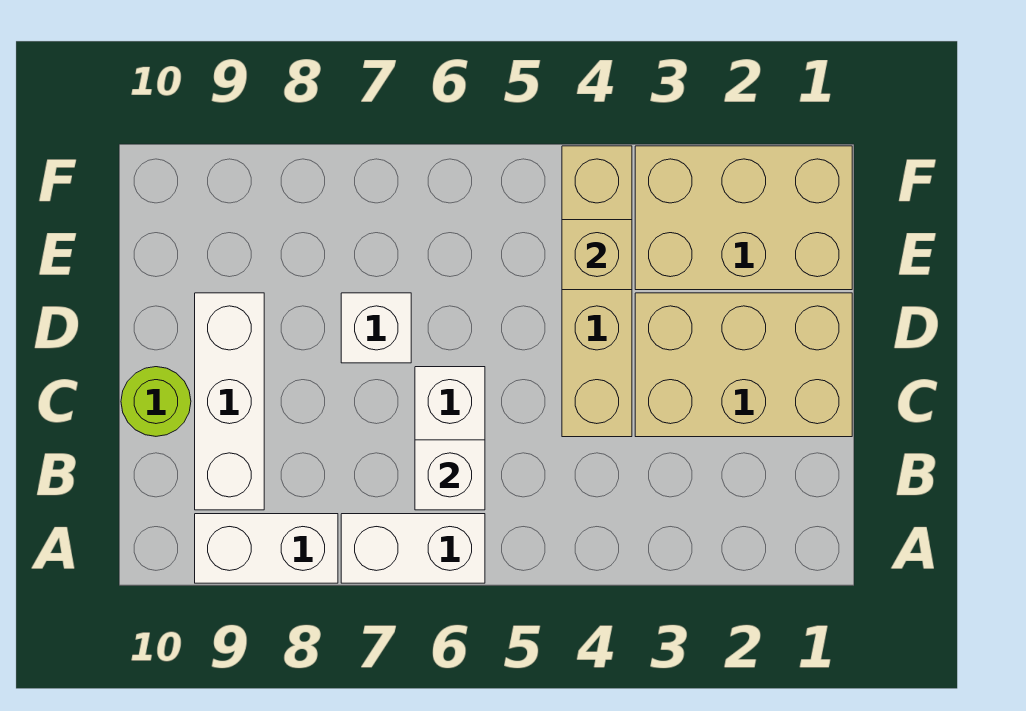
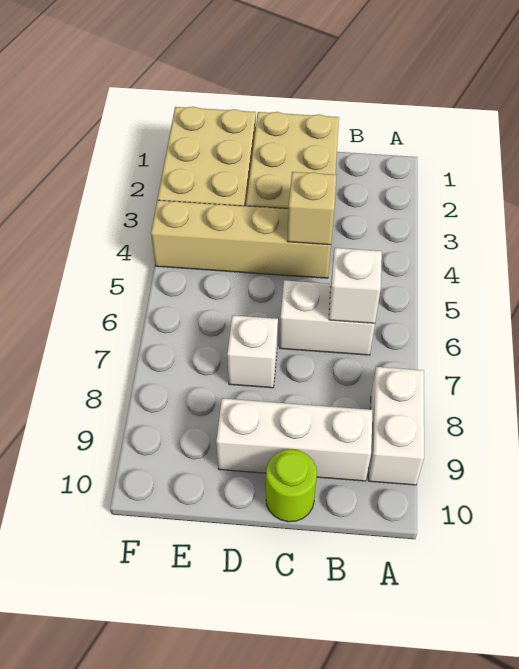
white brick A6:A7 level 1 -> none
tan brick E4 level 2 -> tan brick C4 level 2

